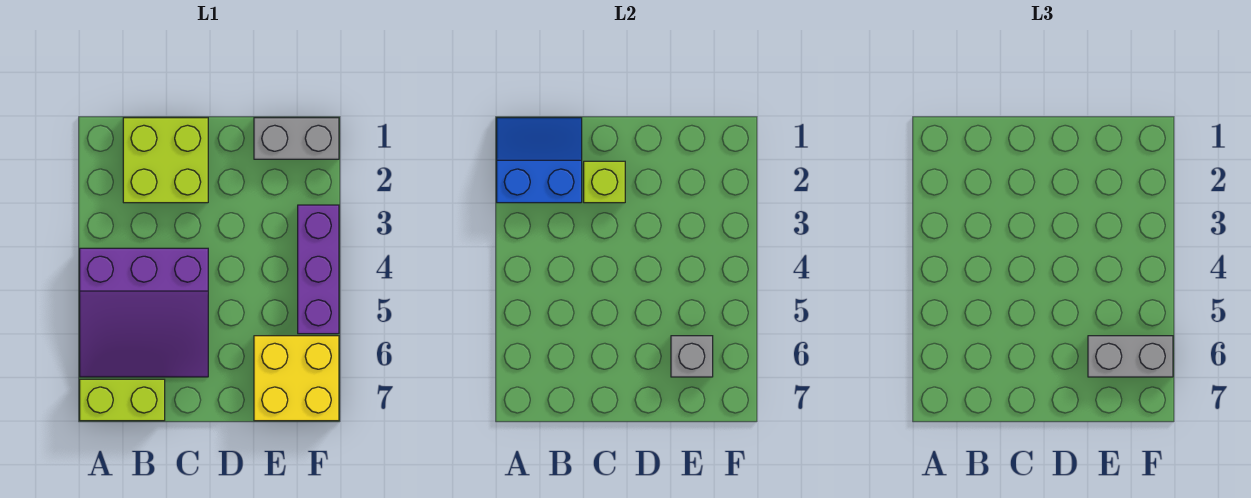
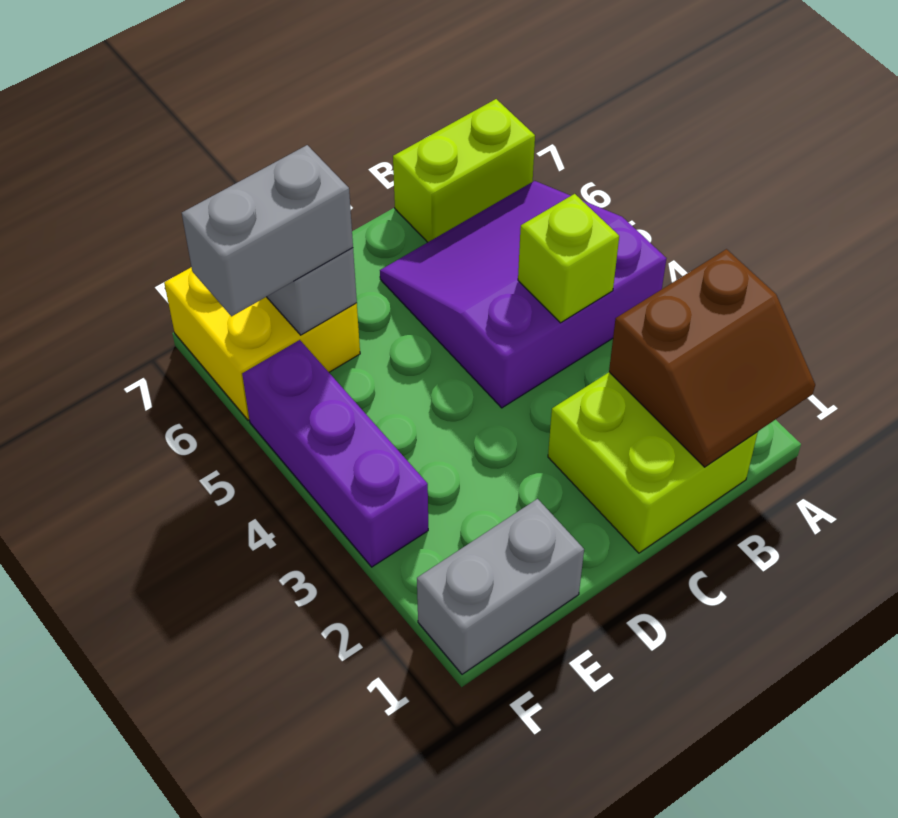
blue slope A1:B2 level 2 top 2 -> brown slope A1:B2 level 2 top 2
lime brick C2 level 2 -> lime brick B4 level 2

